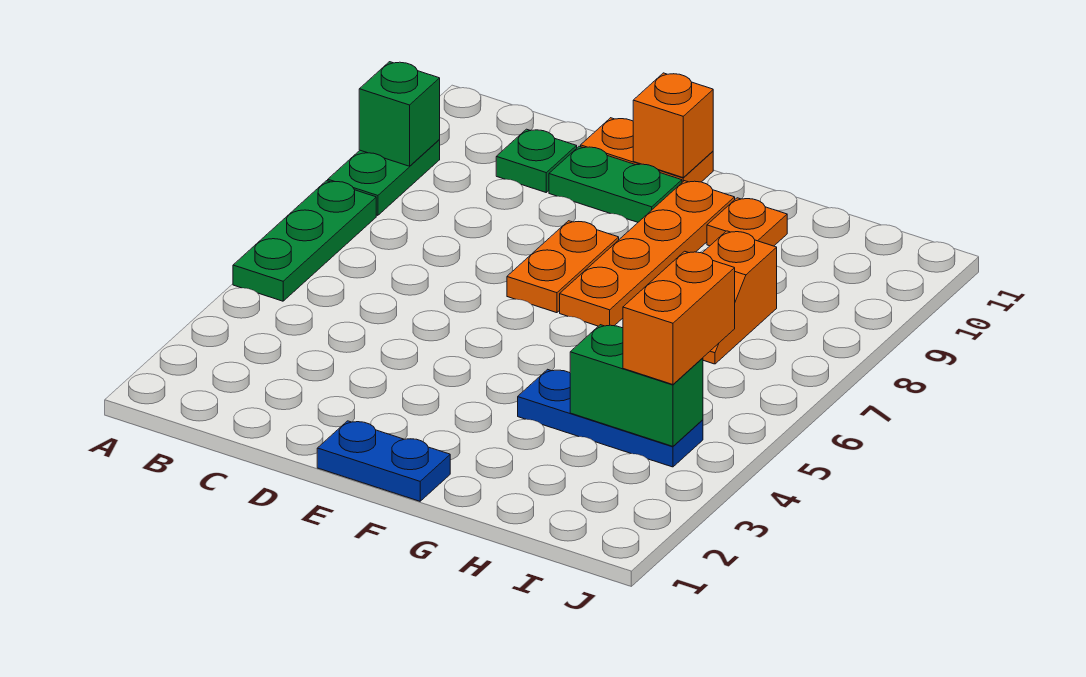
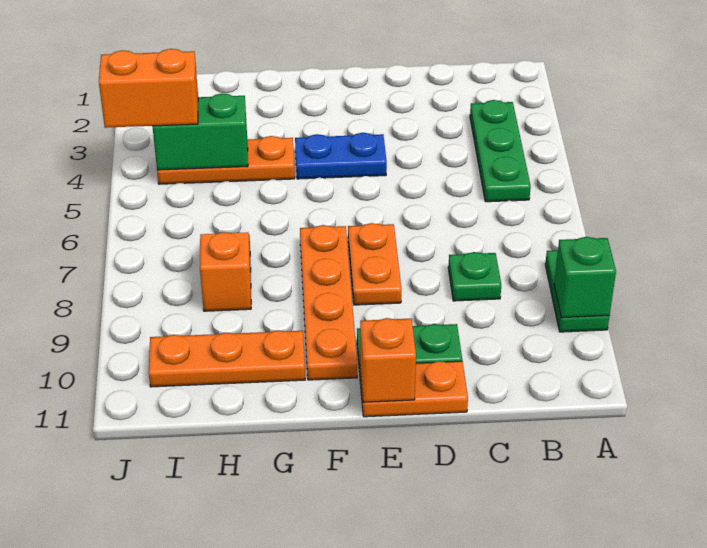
green plate A5:A7 level 1 -> green plate B3:B5 level 1
green plate C10 level 1 -> green plate C8 level 1
blue plate E1:F1 level 1 -> blue plate E4:F4 level 1
blue plate G4:I4 level 1 -> orange plate G4:I4 level 1
orange plate G10 level 1 -> orange plate G10:I10 level 1
orange brick I4:I5 level 3 -> orange brick I4:J4 level 3

